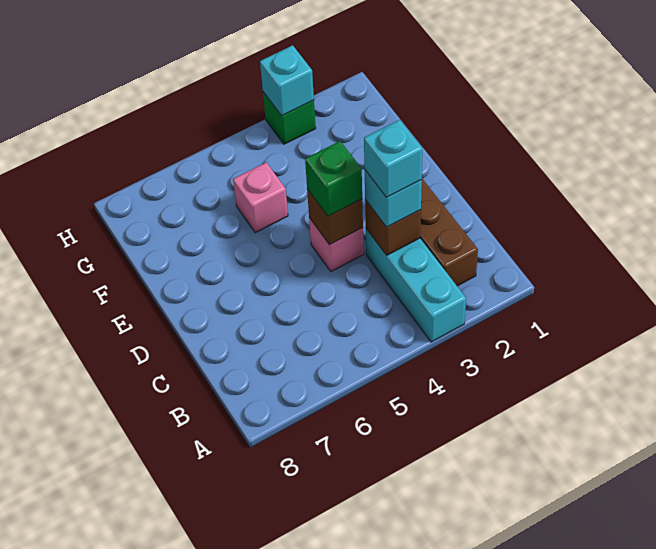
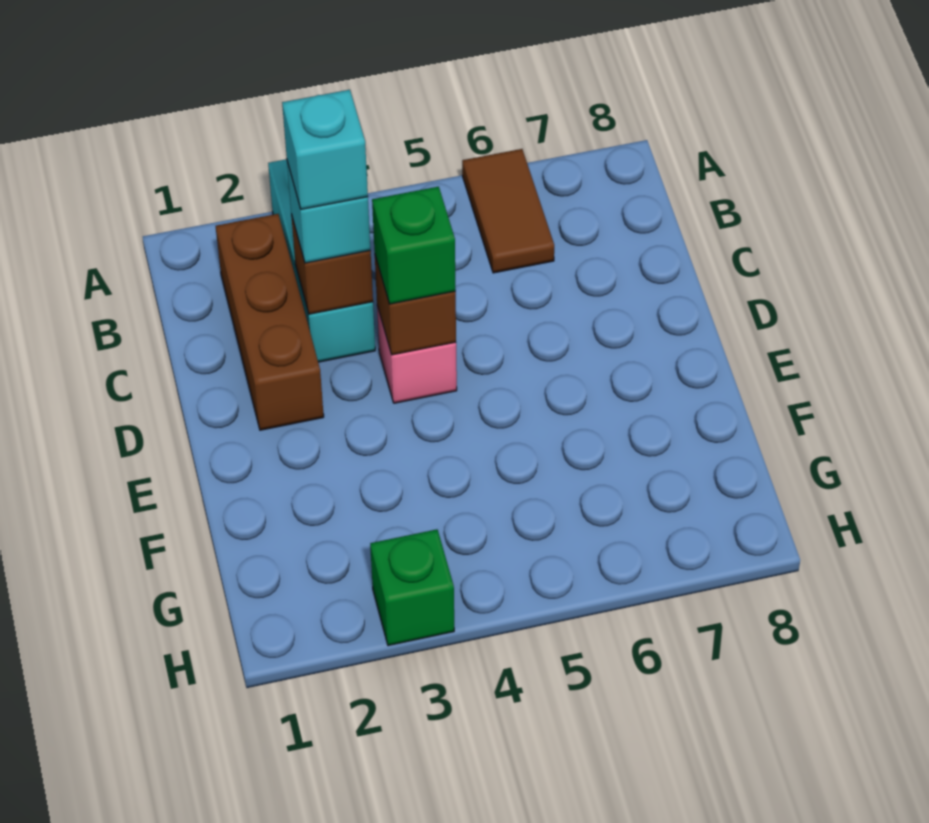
none -> brown tile A6:B6 level 1
pink brick F5 level 1 -> none
cyan brick H3 level 2 -> none

